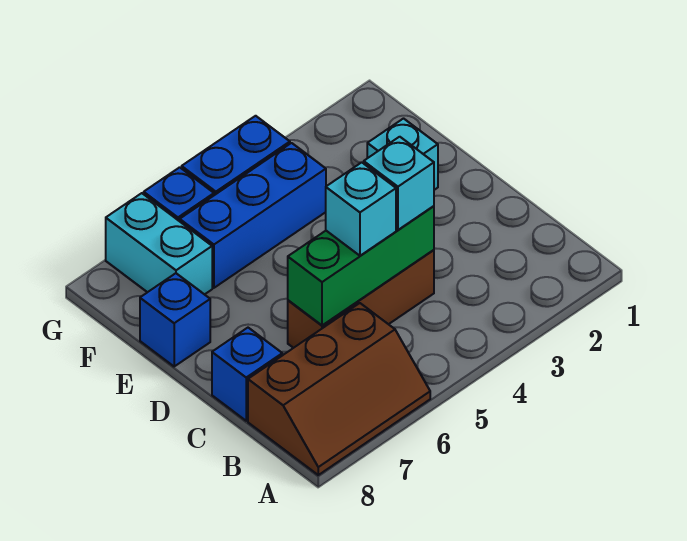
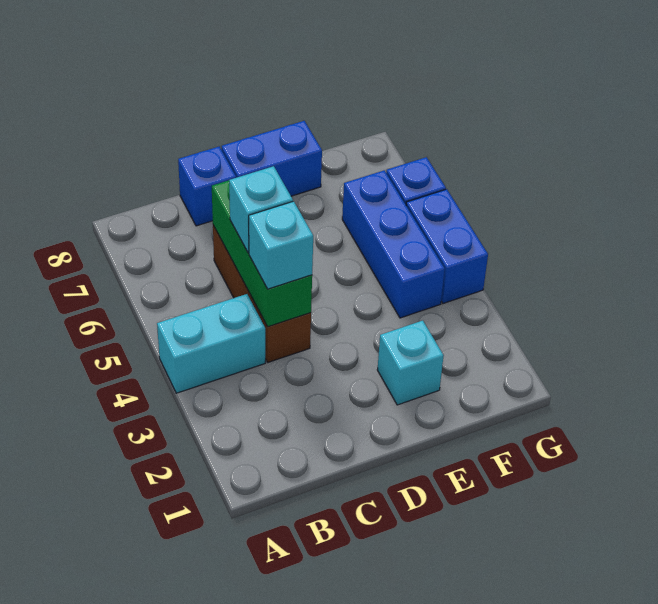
brown slope A6:B8 level 1 top B -> none
blue brick E8 level 1 -> blue brick D8:E8 level 1
cyan brick F7:G7 level 1 -> cyan brick A4:B4 level 1

